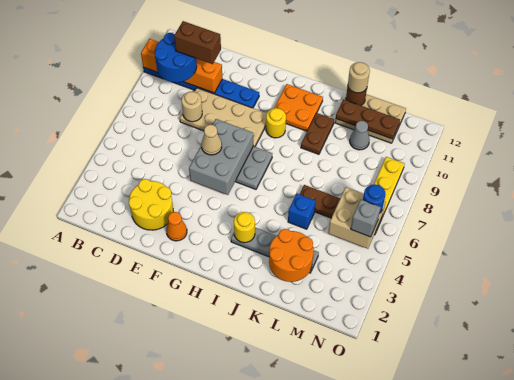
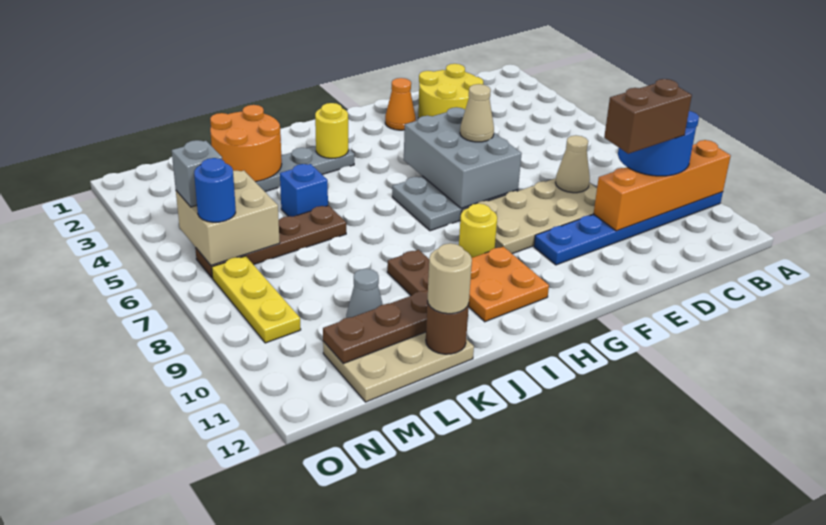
tan round brick D8 level 2 -> tan cone D8 level 2

